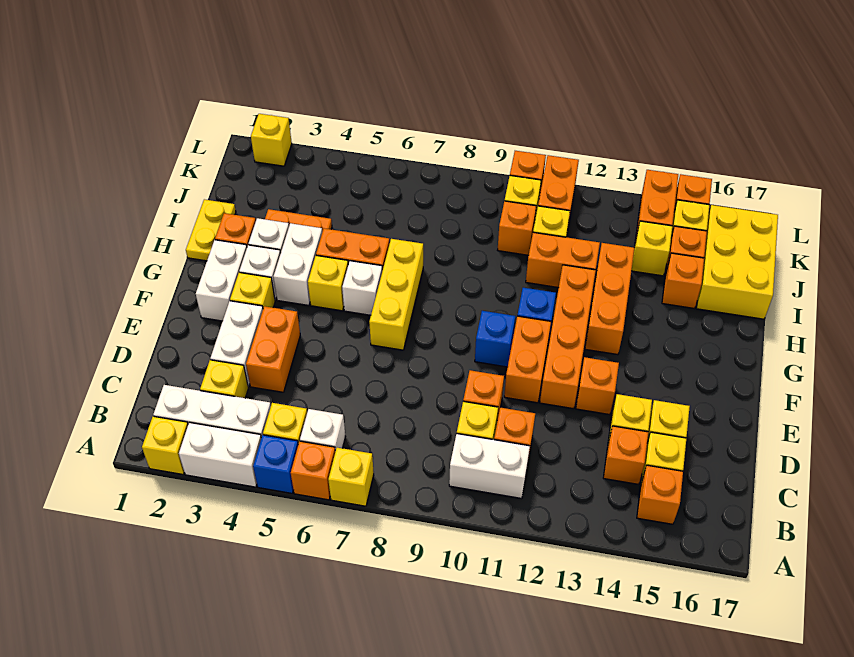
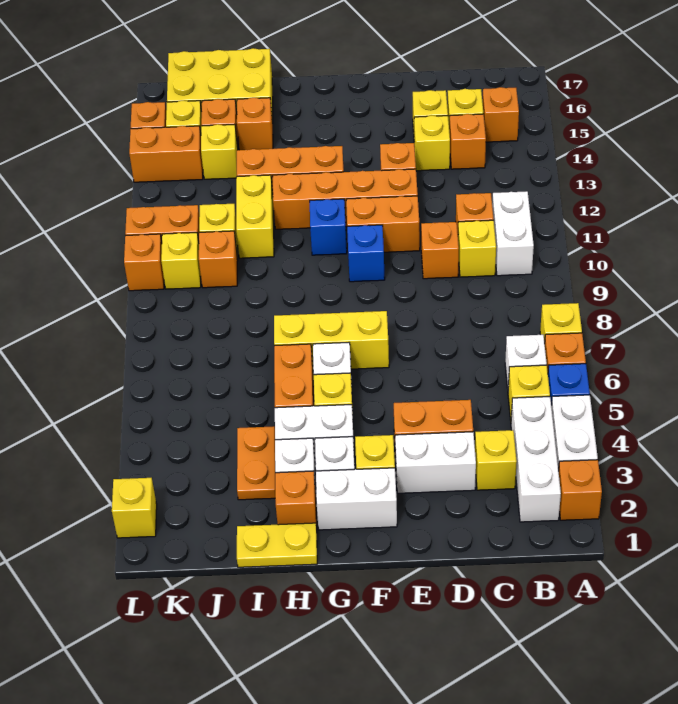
yellow brick A2 level 1 -> orange brick A2 level 1
orange brick I11:I12 level 1 -> yellow brick I11:I12 level 1

